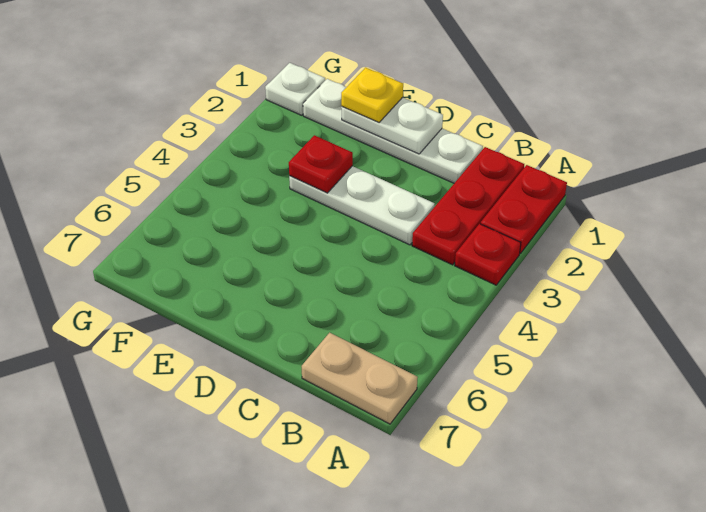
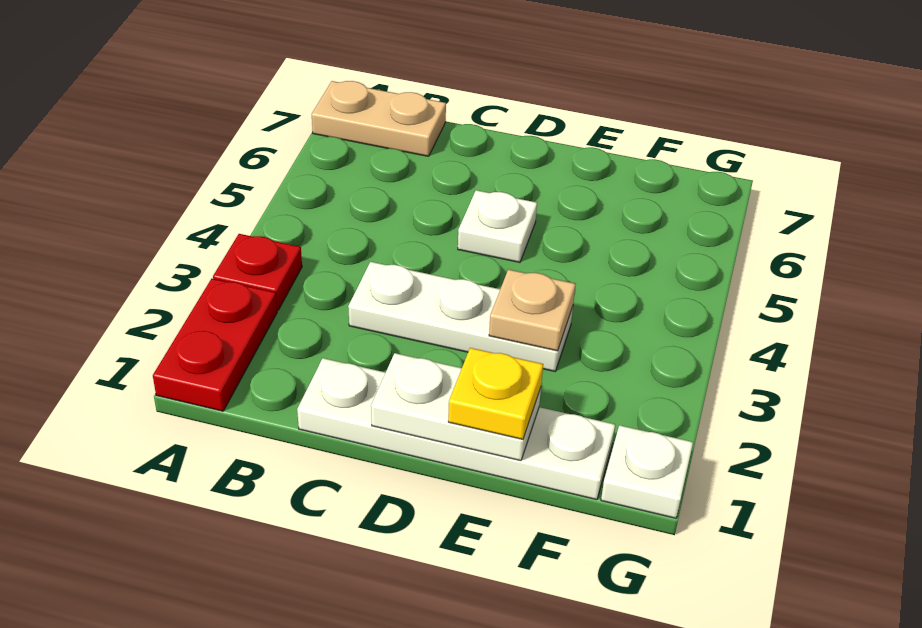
red plate B1:B3 level 1 -> none
none -> white plate D5 level 1
red plate E3 level 2 -> tan plate E3 level 2

